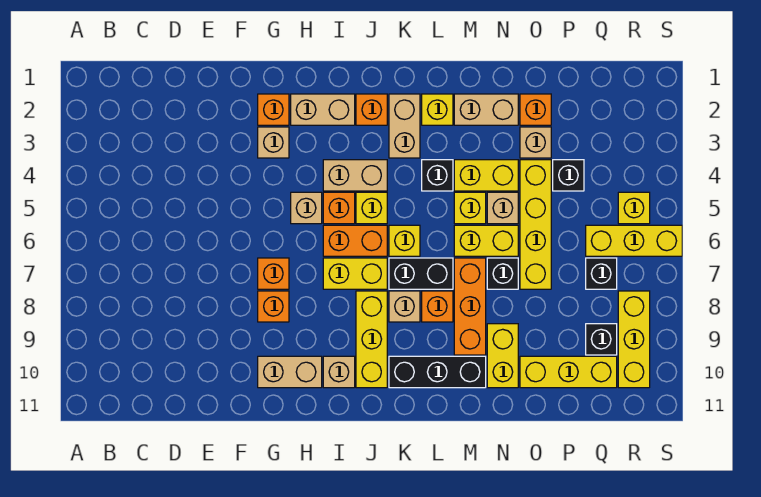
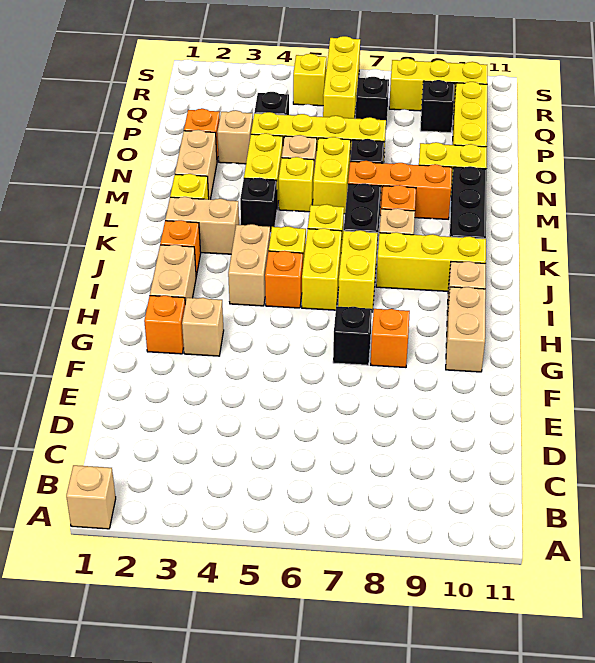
orange brick G7 level 1 -> black brick G7 level 1
tan brick H5 level 1 -> tan brick A1 level 1
orange brick I6:J6 level 1 -> yellow brick I6:J6 level 1

